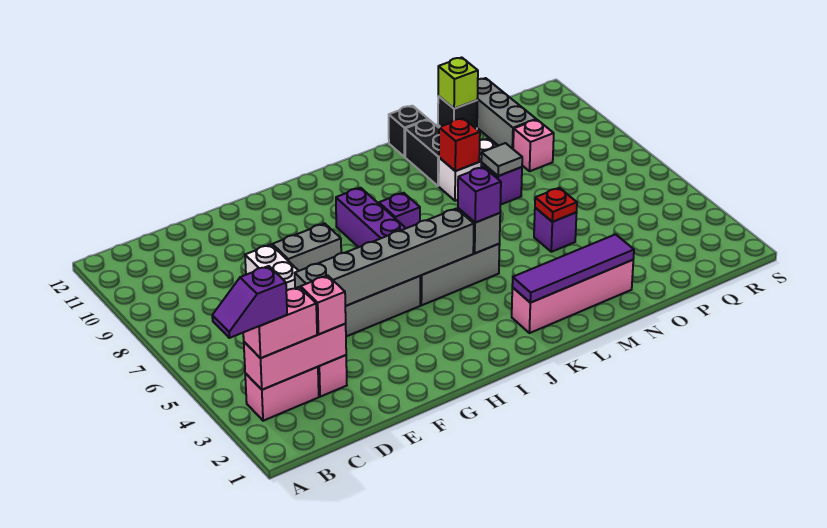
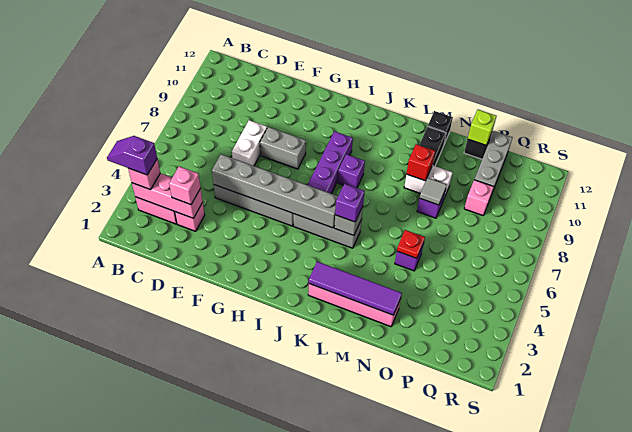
pink brick B3:C3 level 3 -> pink brick B3 level 3

